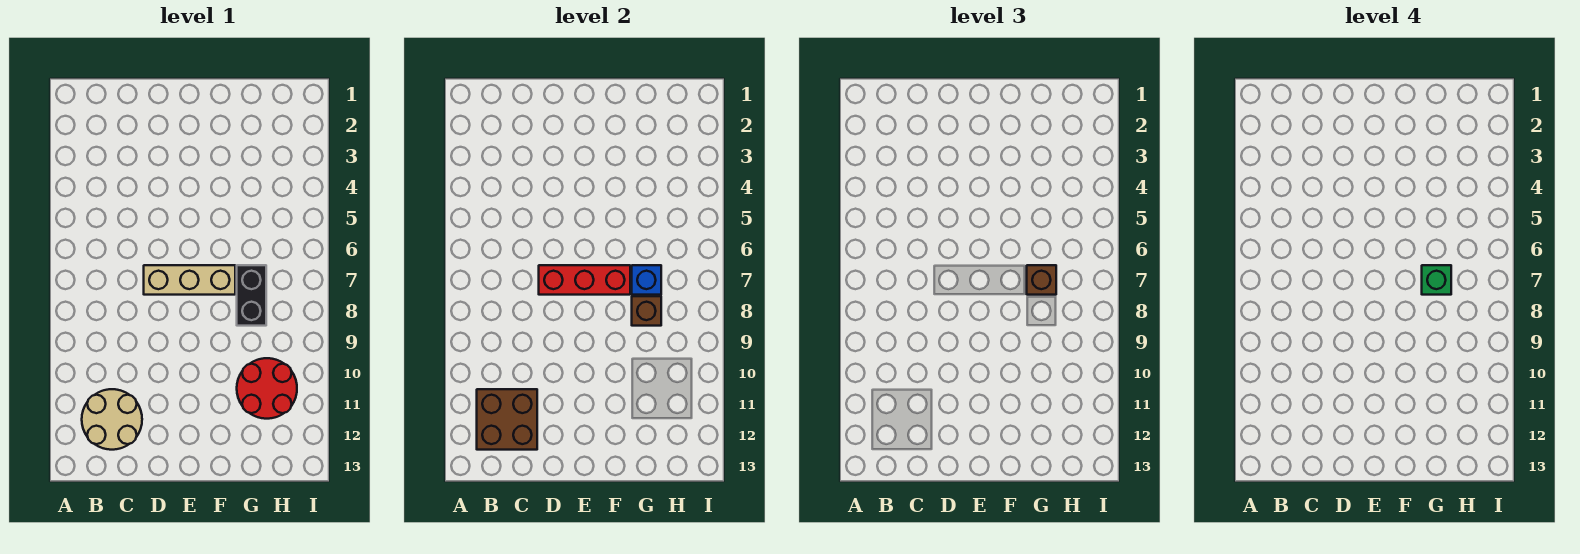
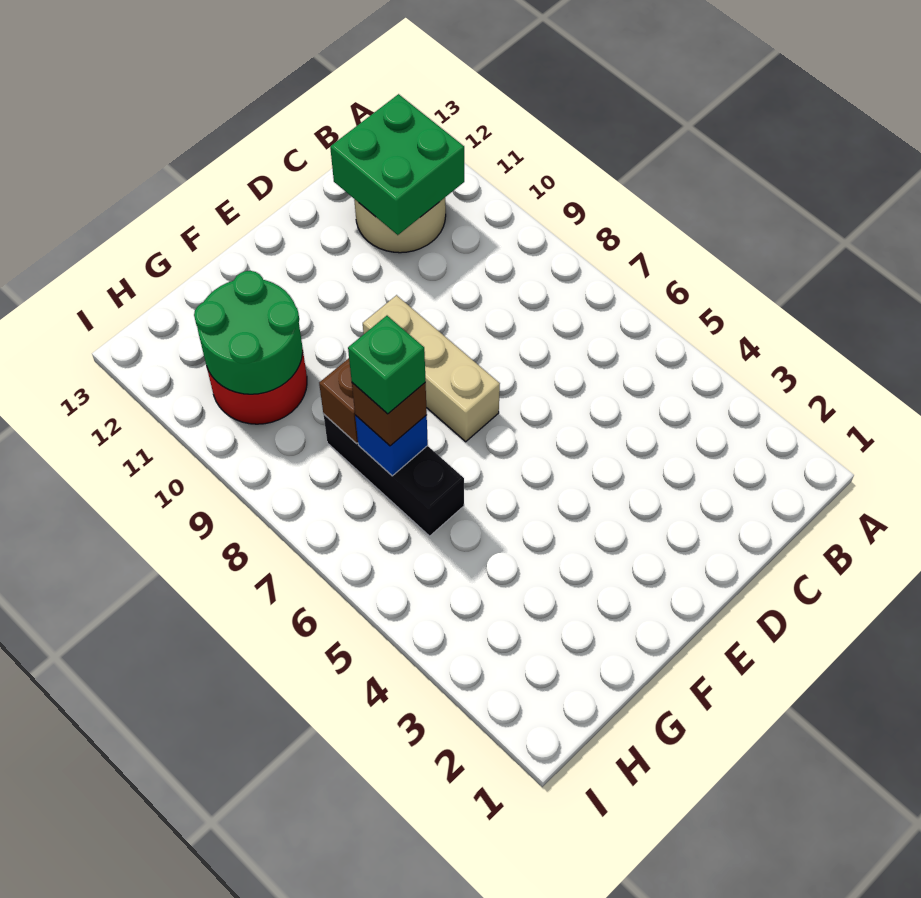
brown brick B11:C12 level 2 -> green brick B11:C12 level 2
tan brick D7:F7 level 1 -> tan brick E7:E9 level 1
red brick D7:F7 level 2 -> none
black brick G7:G8 level 1 -> black brick G6:G8 level 1
none -> green round brick G10:H11 level 2

